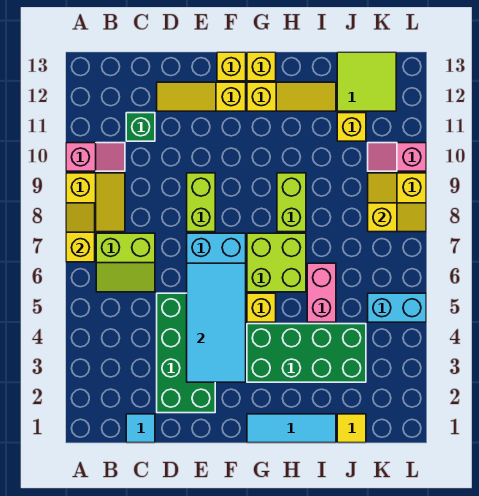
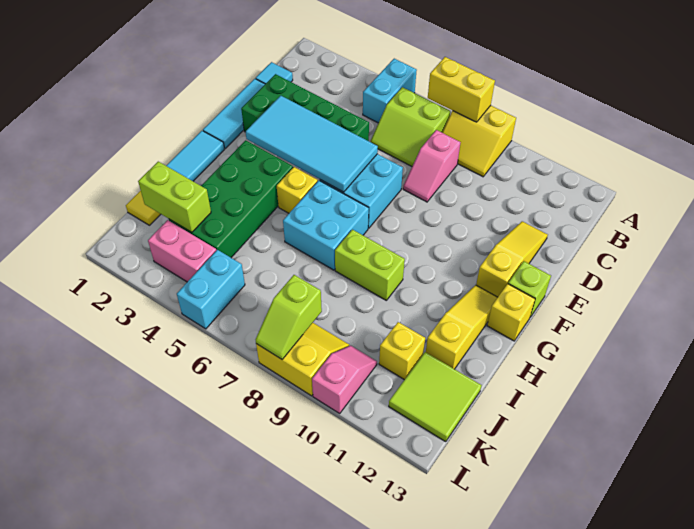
none -> cyan brick A5:B5 level 1
yellow slope A7:A8 level 2 top 7 -> yellow brick A7:A8 level 2
pink slope A10:B10 level 1 top A -> pink slope C8:D8 level 1 top C
lime slope B6:C7 level 1 top 7 -> lime slope B6:C7 level 1 top B
green brick C11 level 1 -> none
none -> cyan tile D1:F1 level 1
lime brick E8:E9 level 1 -> lime brick J2:J3 level 2
yellow brick F13 level 1 -> lime brick F13 level 1
lime brick G6:H7 level 1 -> cyan brick G6:H7 level 1
yellow slope G12:I12 level 1 top G -> yellow slope G12:I12 level 1 top I
pink brick I5:I6 level 1 -> pink brick K3:K4 level 1
yellow slope K8:L8 level 2 top K -> lime slope K8:L8 level 2 top K

